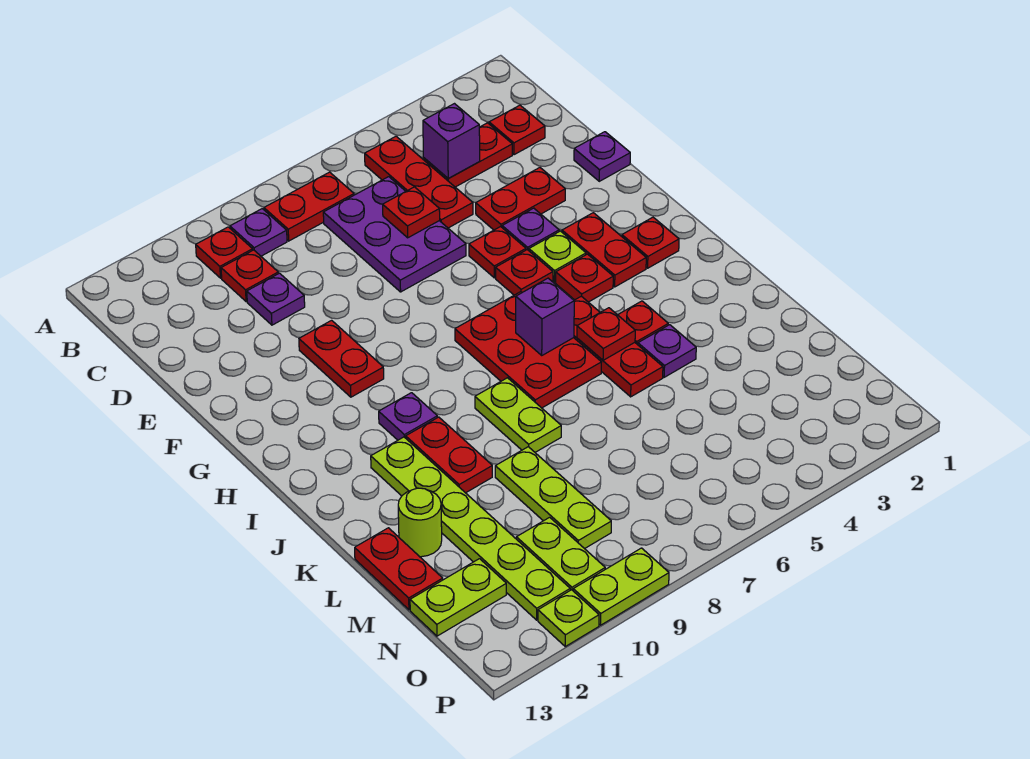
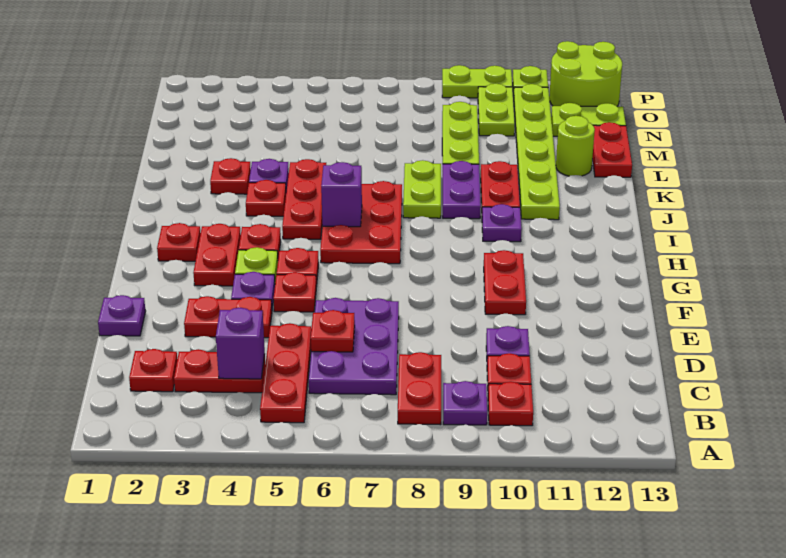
red plate B7:B8 level 1 -> red plate B8:C8 level 1
red plate J5 level 2 -> red plate K3 level 1
none -> purple plate J9:K9 level 1
none -> lime round brick O12:P13 level 1

